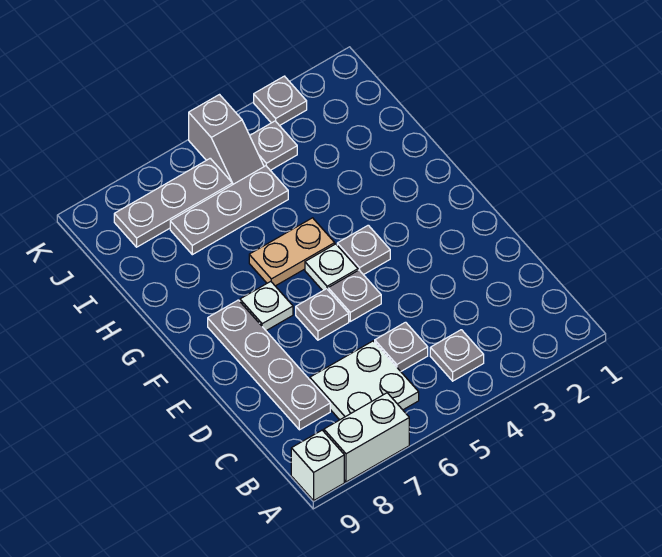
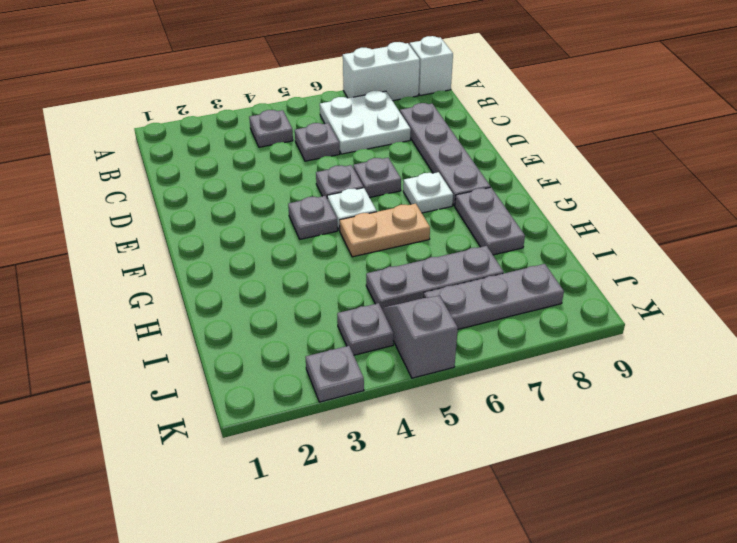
none -> grey plate G8:H8 level 1

